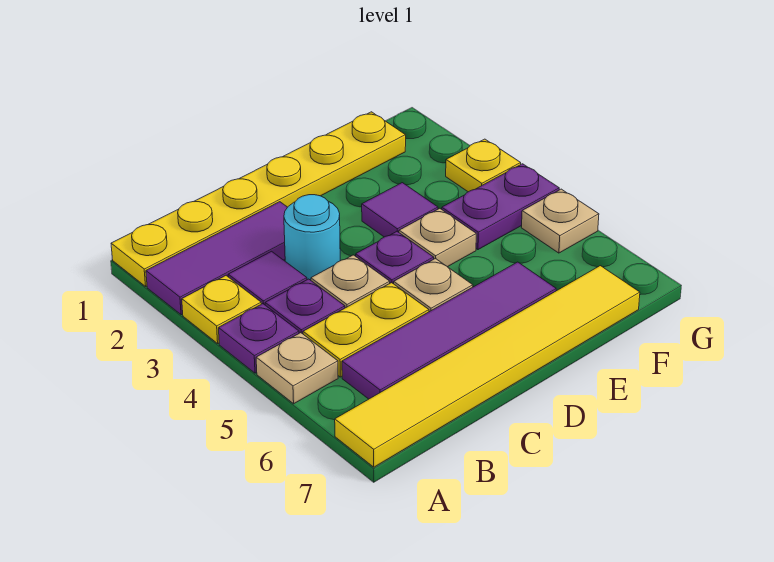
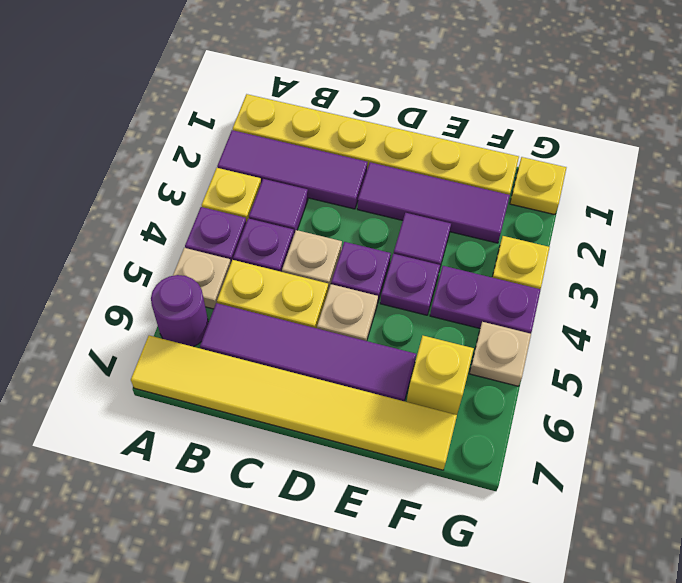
none -> purple round brick A6 level 1
cyan round brick C3 level 1 -> none
none -> purple tile D2:F2 level 1
tan plate E4 level 1 -> purple plate E4 level 1
none -> yellow brick F6 level 1
none -> yellow plate G1 level 1

